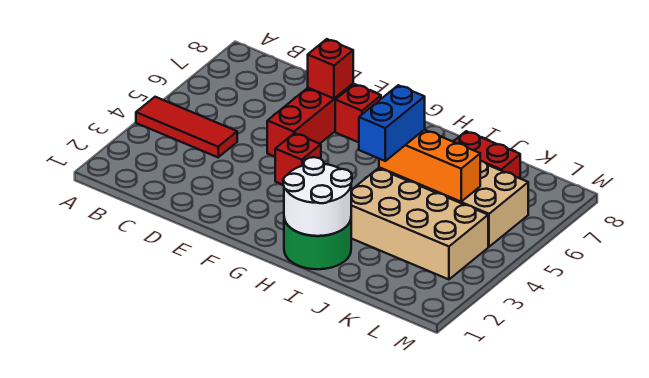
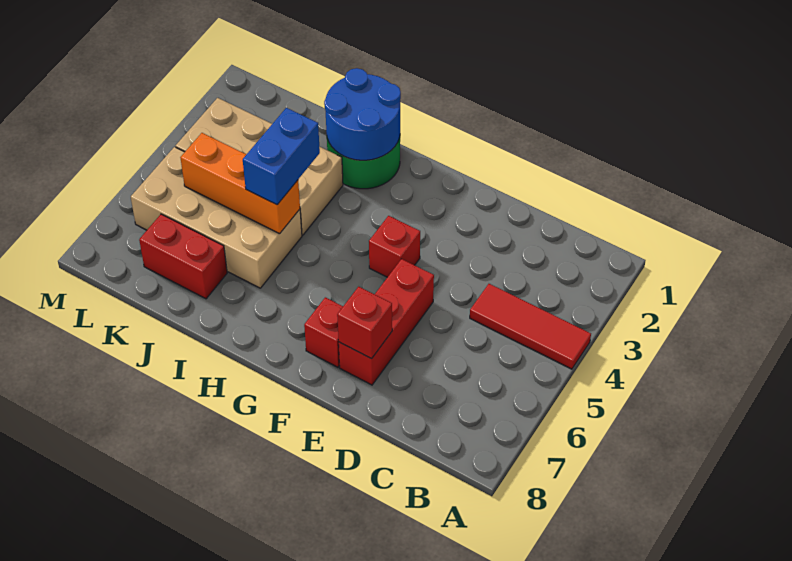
white round brick H1:I2 level 2 -> blue round brick H1:I2 level 2

